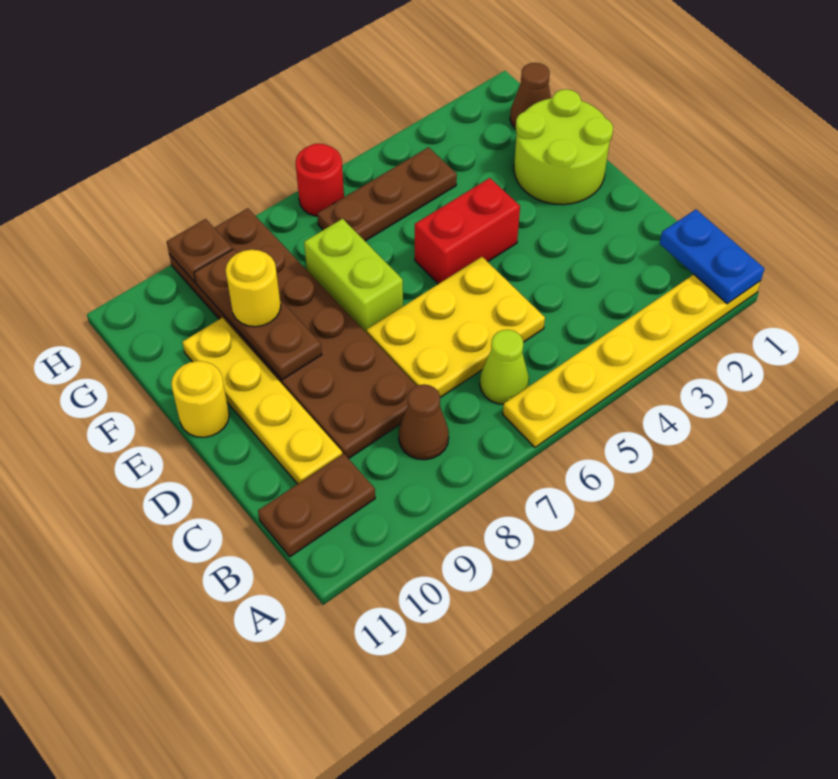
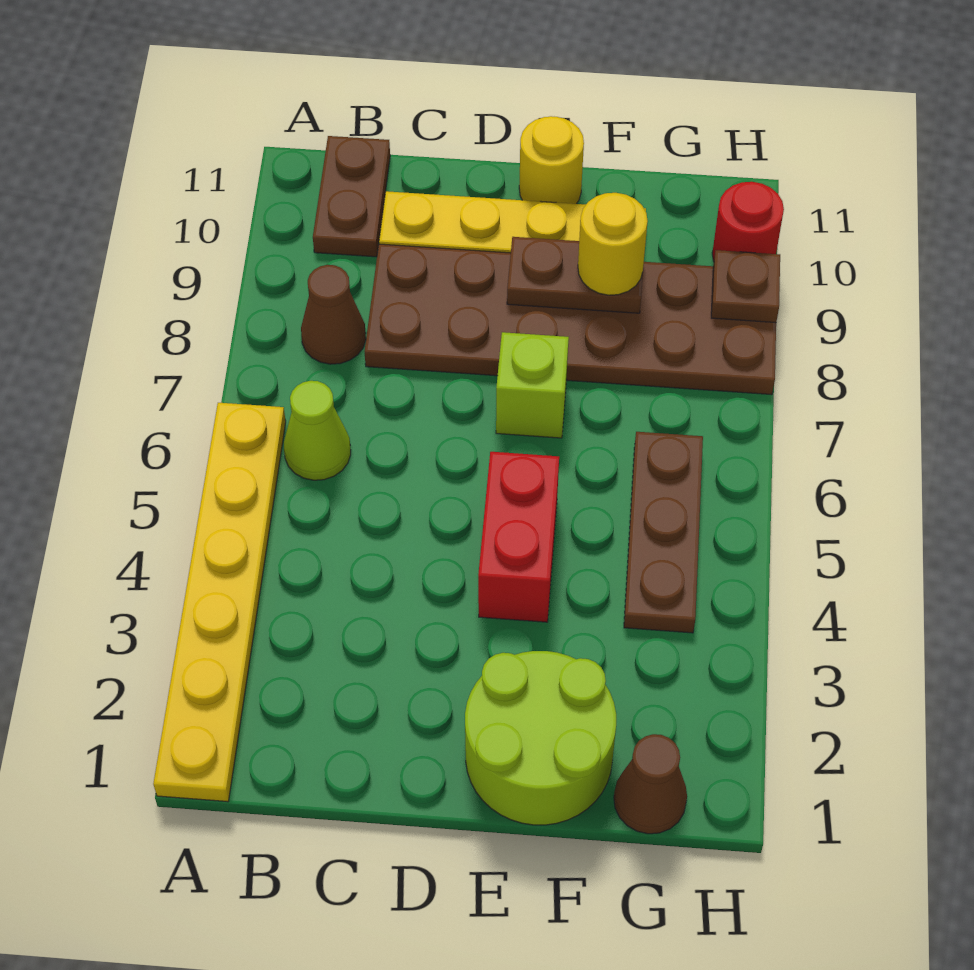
blue plate A1:B1 level 2 -> none
yellow plate C5:D7 level 1 -> none
lime brick E7:F7 level 1 -> lime brick E7 level 1
brown plate E9:G9 level 2 -> brown plate E9:F9 level 2
red round brick H6 level 1 -> red round brick H10 level 1

